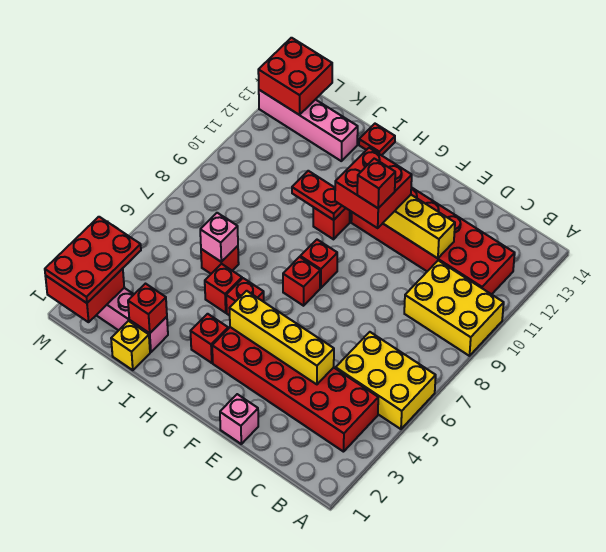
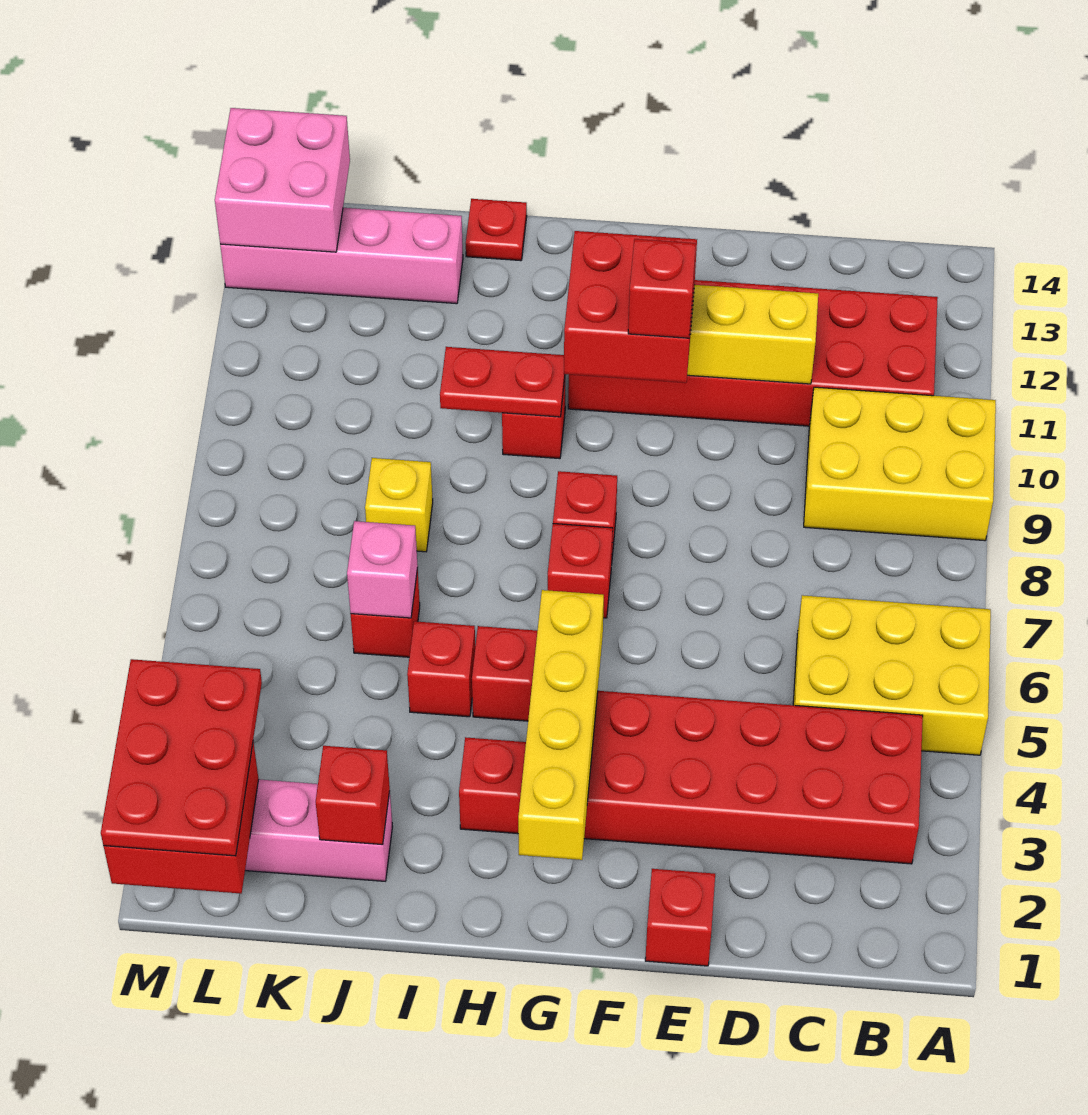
yellow brick D4:G4 level 2 -> yellow brick G2:G5 level 2
pink brick E1 level 1 -> red brick E1 level 1
yellow brick J1 level 1 -> yellow brick J8 level 1
red brick L13:M14 level 2 -> pink brick L13:M14 level 2

